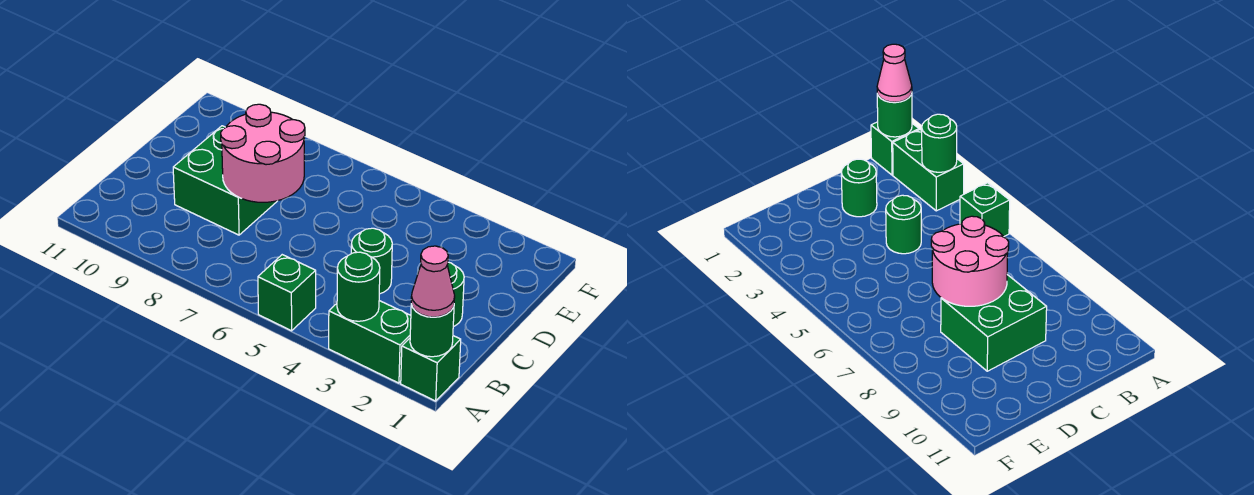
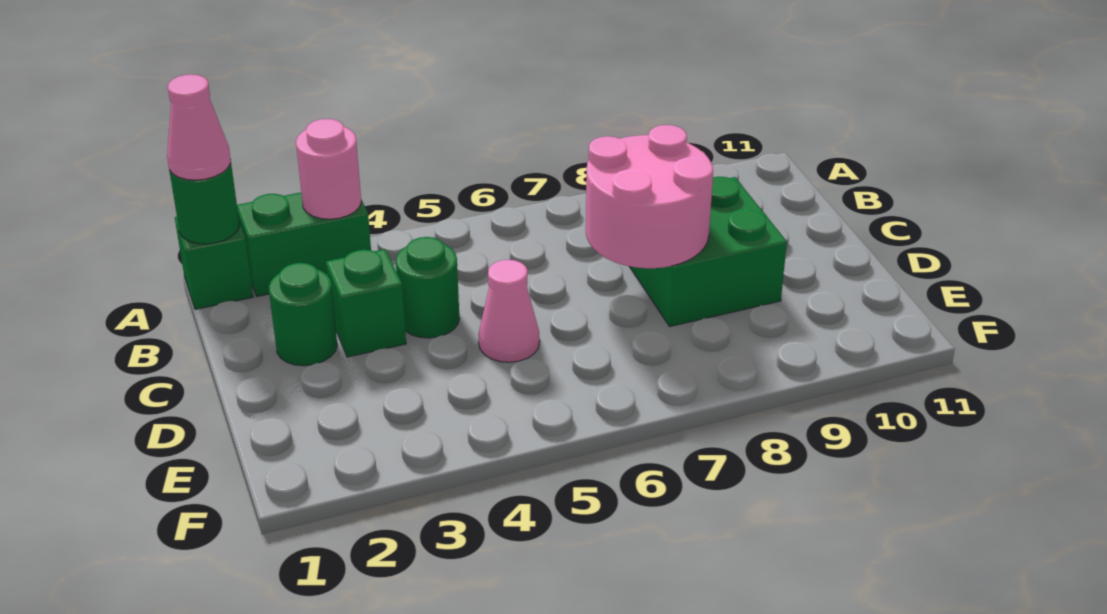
green round brick A3 level 2 -> pink round brick A3 level 2
green brick A5 level 1 -> green brick C3 level 1
none -> pink cone D5 level 1

